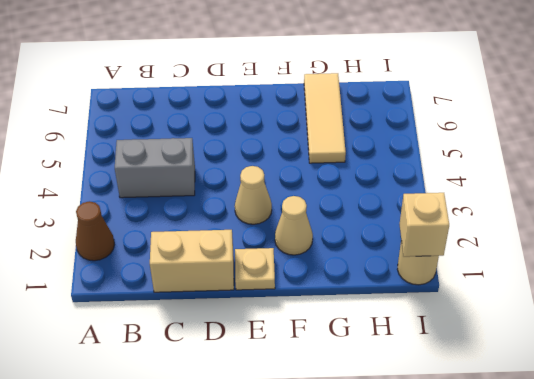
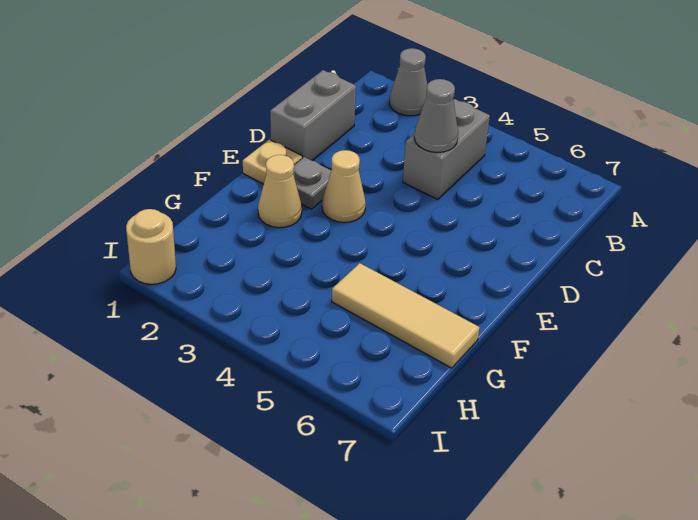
brown cone A2 level 1 -> grey cone A2 level 1
tan brick C1:D1 level 1 -> grey brick C1:D1 level 1
none -> grey cone C4 level 2
none -> grey plate E2 level 1
tan brick I1 level 2 -> none

